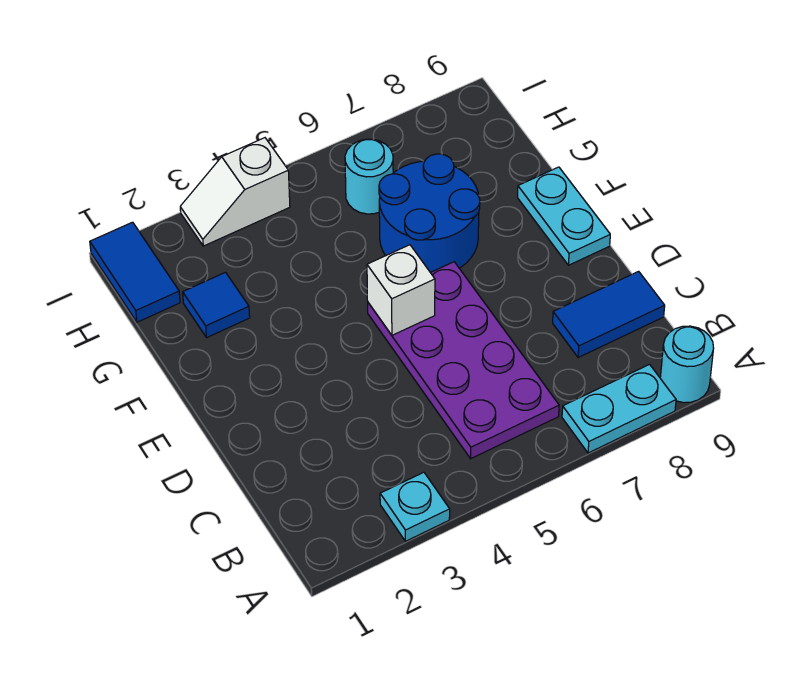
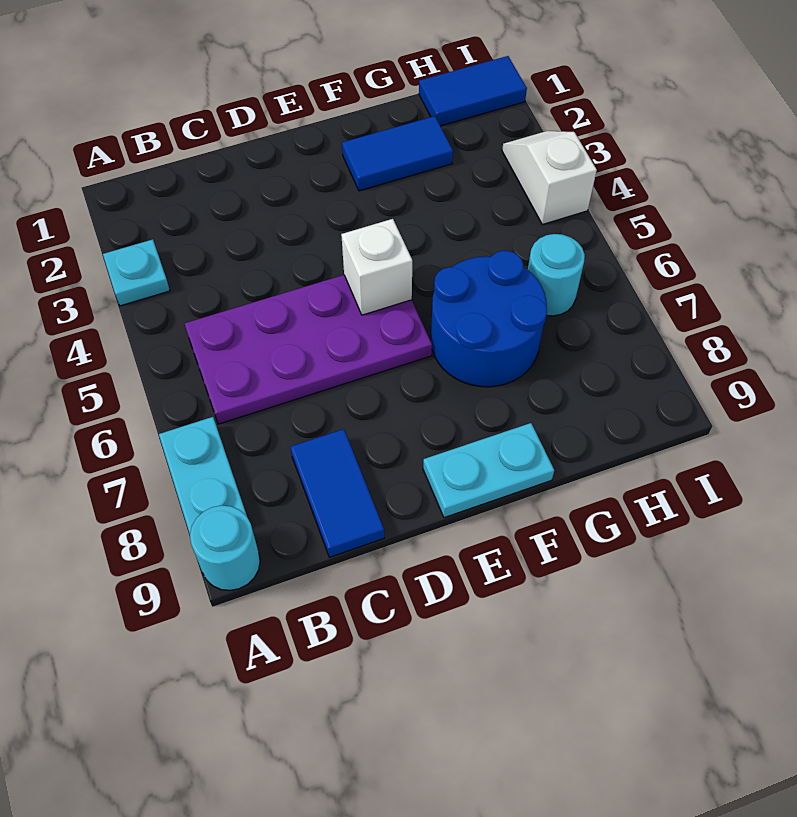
blue tile G2 level 1 -> blue tile F2:G2 level 1

